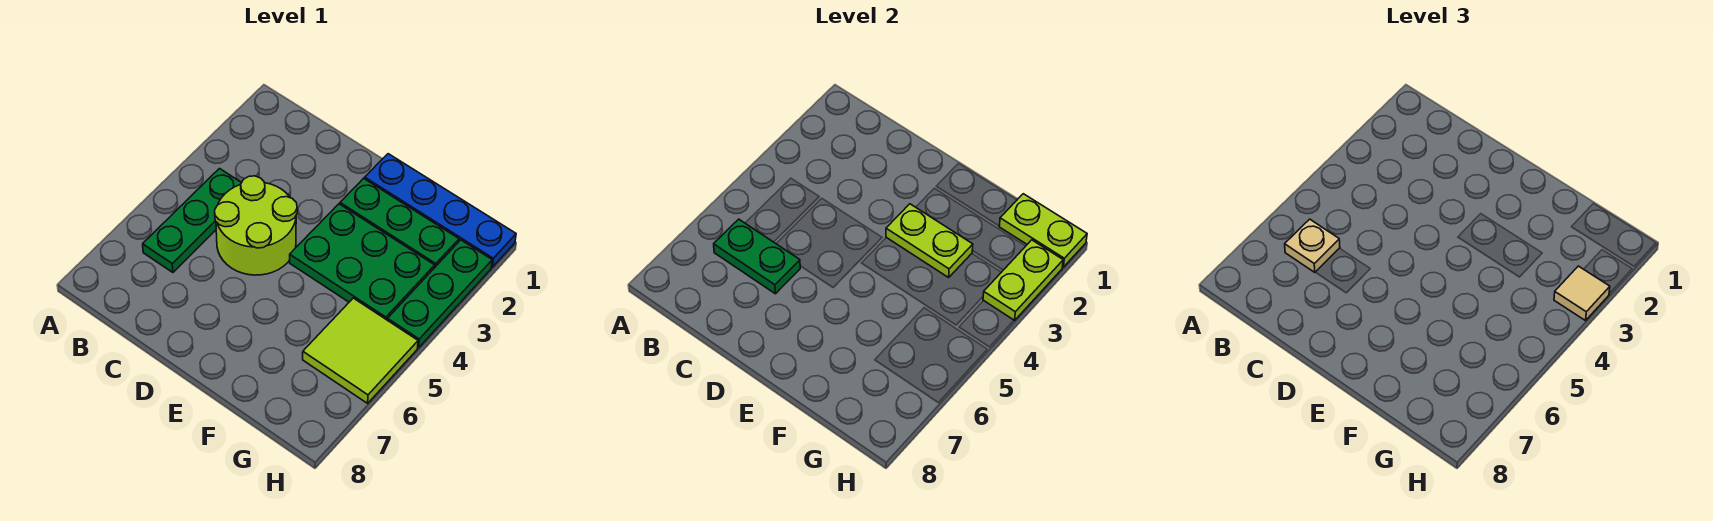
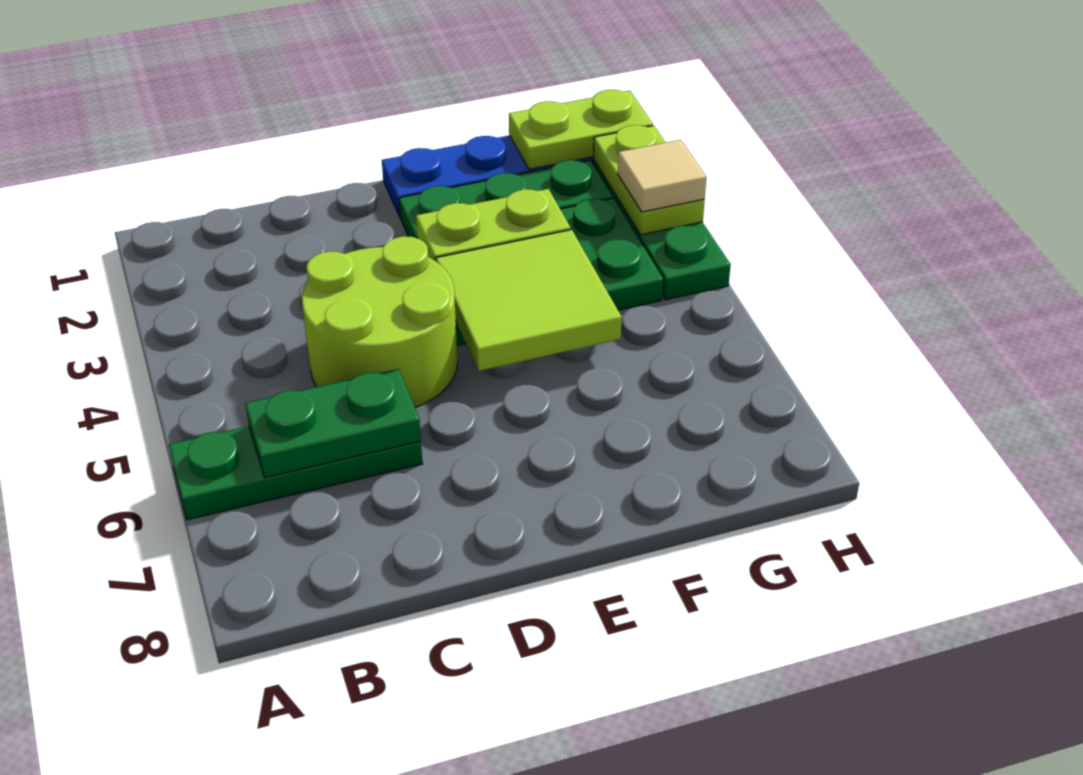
green plate B4:B6 level 1 -> green plate A6:C6 level 1
tan plate B6 level 3 -> none
lime tile G5:H6 level 1 -> lime tile E4:F5 level 2

